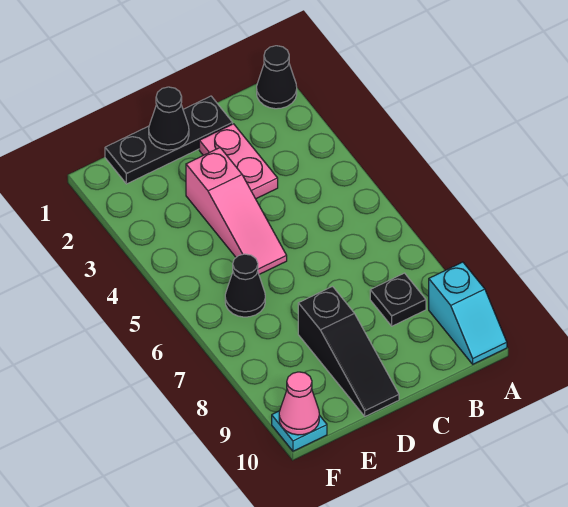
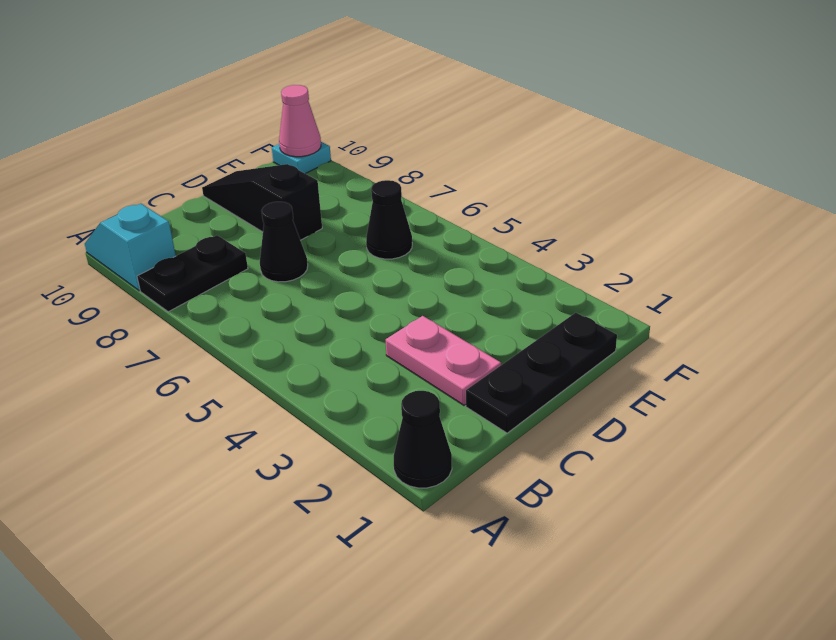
black plate B8 level 1 -> black plate A8:B8 level 1
black cone D1 level 2 -> black cone C7 level 1
pink slope D3:D5 level 1 top 3 -> none

